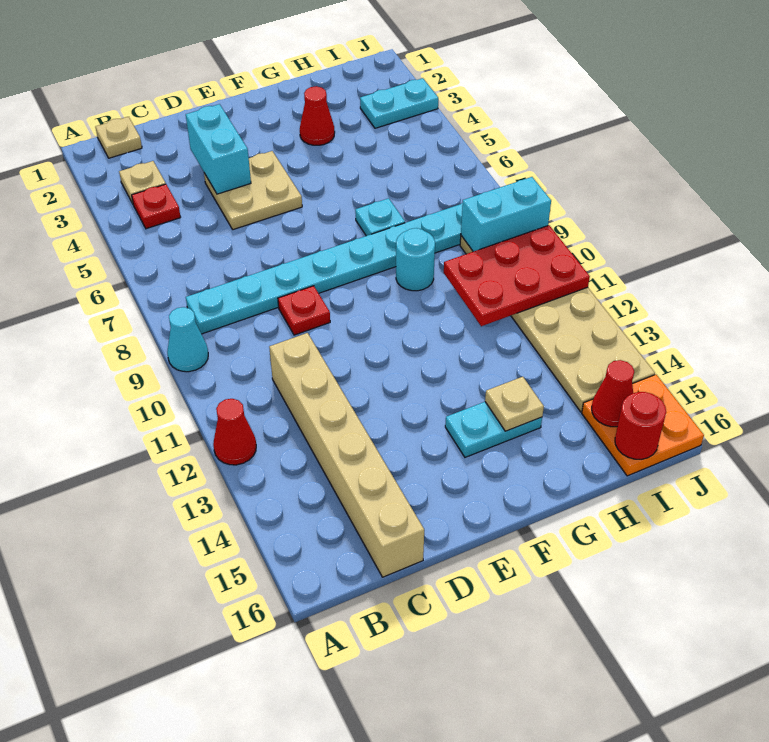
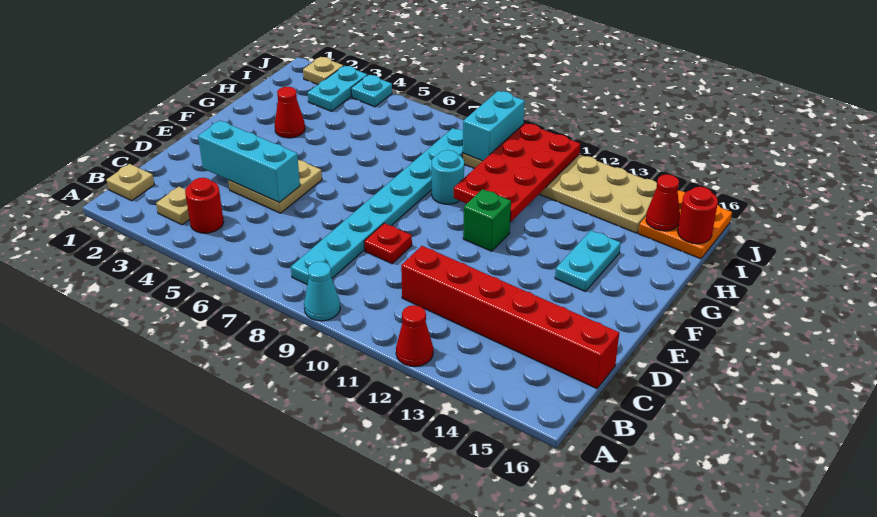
red plate B4 level 1 -> red round brick B4 level 1
tan brick C11:C16 level 1 -> red brick C11:C16 level 1
cyan brick D3:D4 level 2 -> cyan brick D3:D5 level 2
none -> green brick F11 level 1
cyan plate G7 level 1 -> cyan plate J4 level 1
tan plate G14 level 2 -> tan plate J2 level 1
red plate H10:J11 level 2 -> red plate G10:J11 level 2

